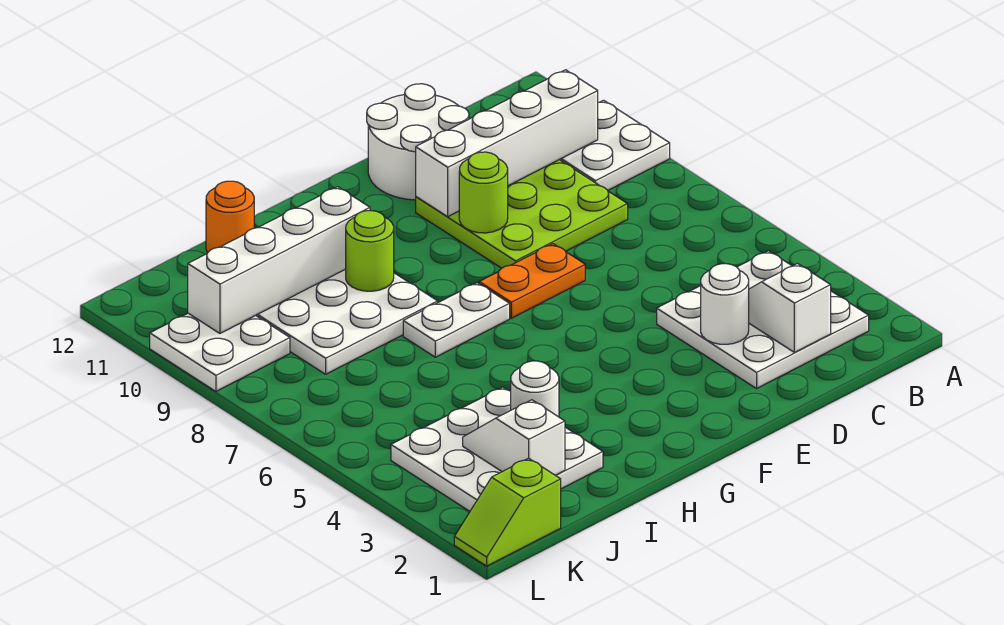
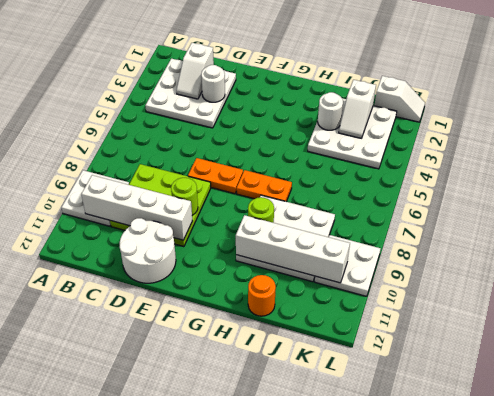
white plate G7:H7 level 1 -> orange plate G7:H7 level 1
lime slope K1:L1 level 1 top K -> white slope K1:L1 level 1 top K

